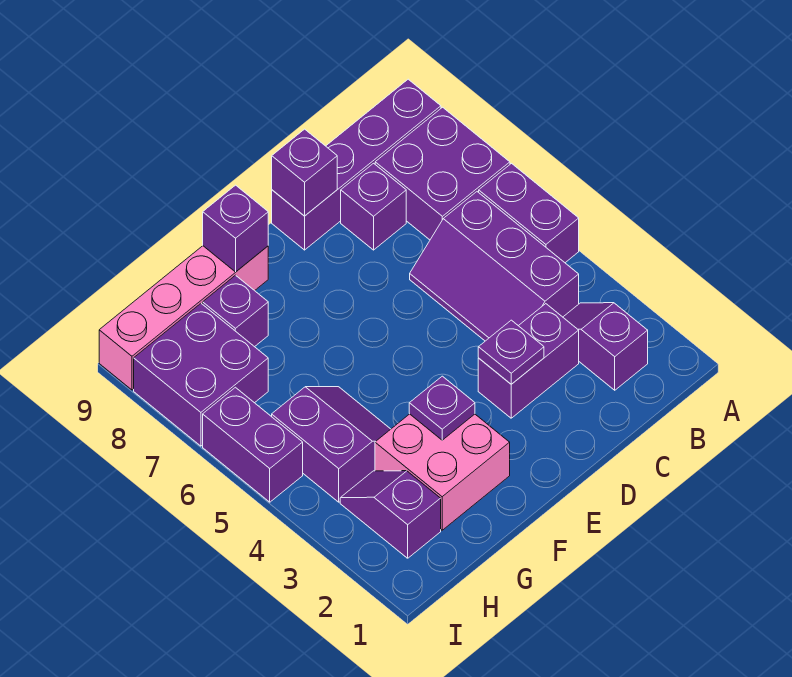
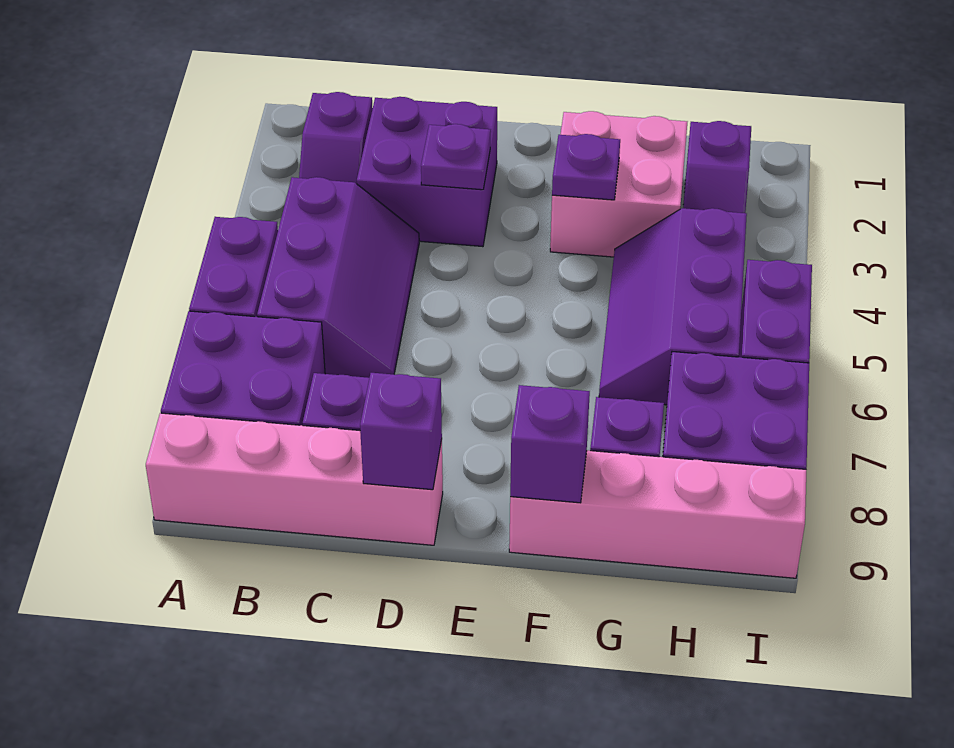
purple brick A9:D9 level 1 -> pink brick A9:D9 level 1
purple brick C3:D3 level 1 -> purple brick C2:D3 level 1
purple slope G4:H5 level 1 top H -> purple slope G4:H6 level 1 top H

